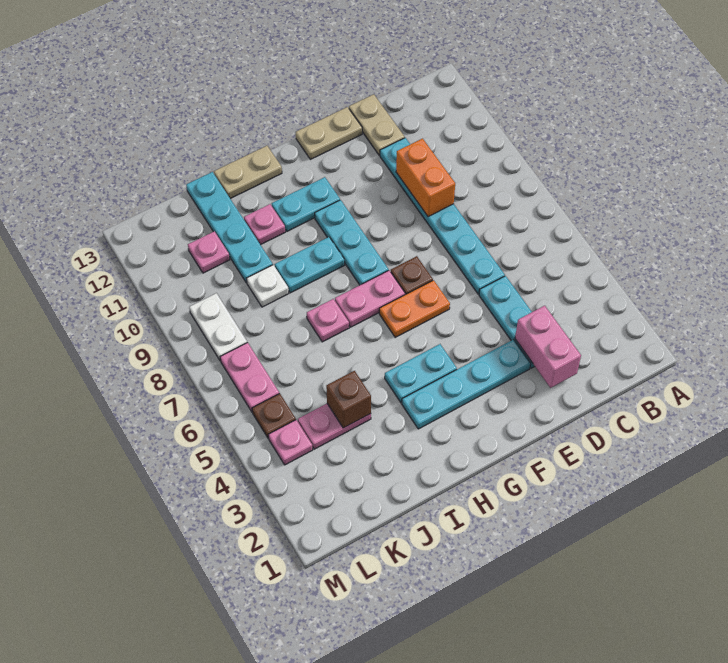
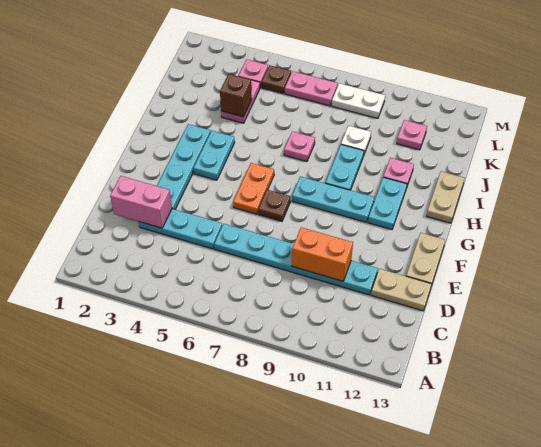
pink plate G7:H7 level 1 -> none
cyan plate J10:J13 level 1 -> none

